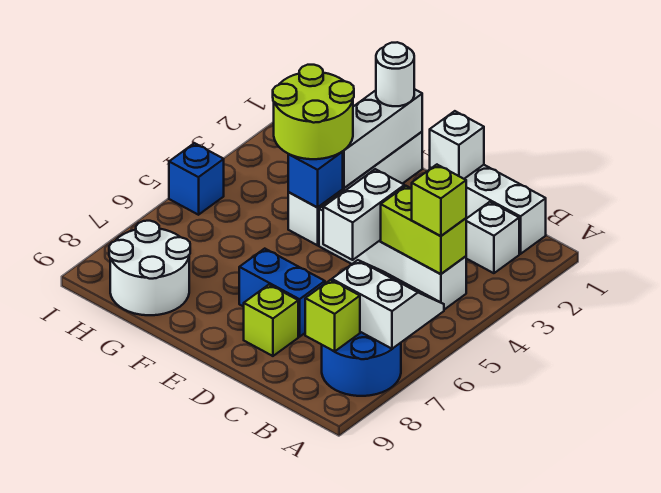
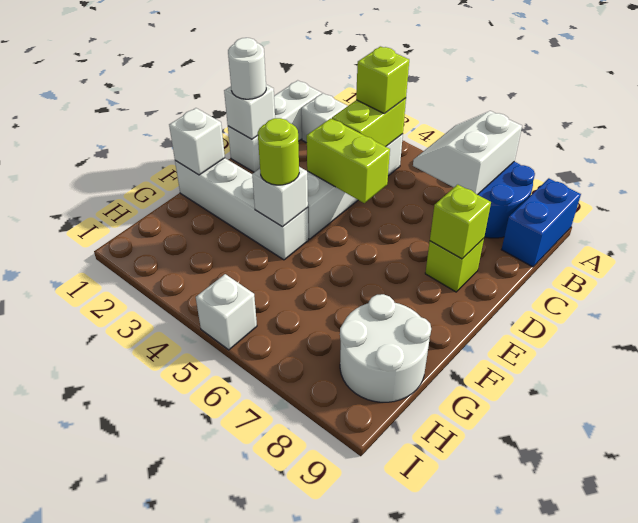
lime brick B8 level 2 -> lime brick D8 level 2
white brick D4:D5 level 2 -> lime brick D4:D5 level 2
blue brick D7:E7 level 1 -> blue brick A9:B9 level 1
white brick F1:F3 level 2 -> white brick F1 level 2
white round brick F1 level 3 -> white round brick D1 level 3
lime round brick F3:G4 level 3 -> lime round brick F4 level 3
blue brick F4 level 2 -> white brick F4 level 2
blue brick I5 level 1 -> white brick I5 level 1

